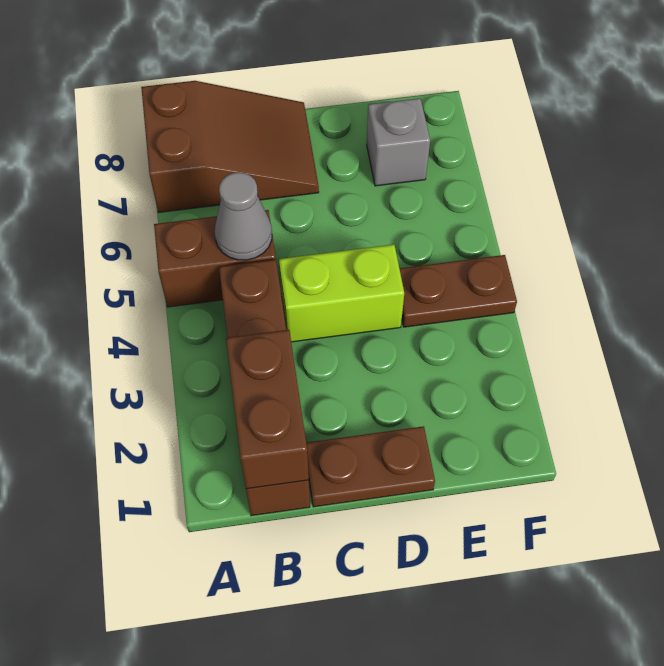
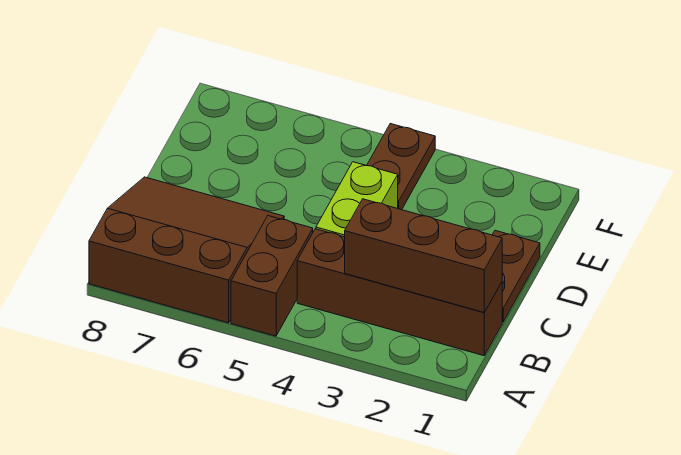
brown slope A7:C8 level 1 top A -> brown slope A6:C8 level 1 top A
brown brick B1:B2 level 2 -> brown brick B1:B3 level 2
grey cone B5 level 2 -> none
grey brick E7 level 1 -> none

